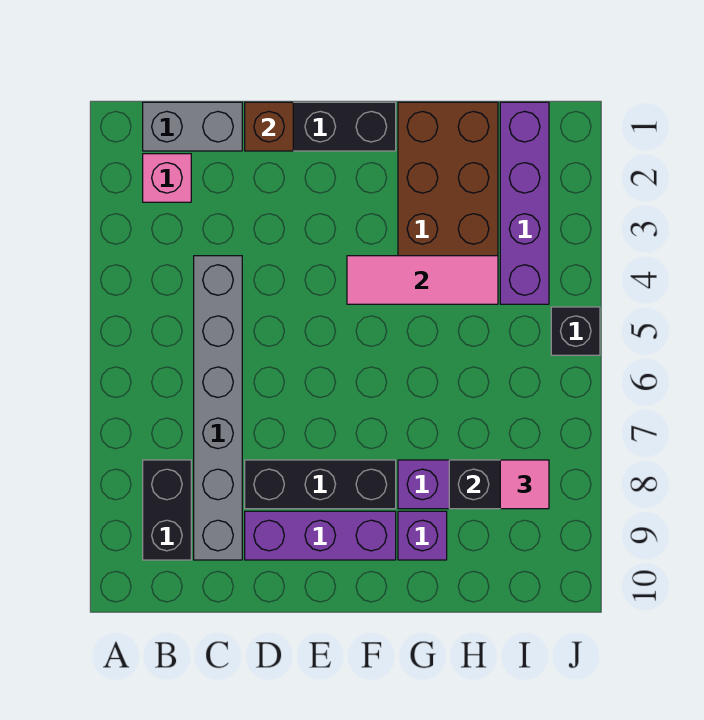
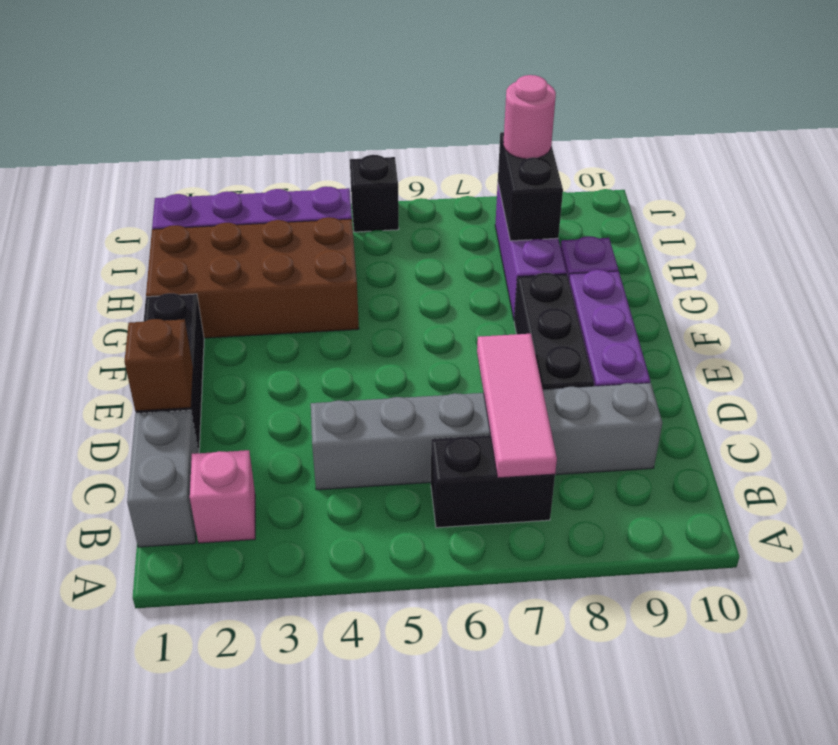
black brick B8:B9 level 1 -> black brick B6:B7 level 1
pink tile F4:H4 level 2 -> pink tile B7:D7 level 2
pink tile I8 level 3 -> pink round brick I8 level 3

